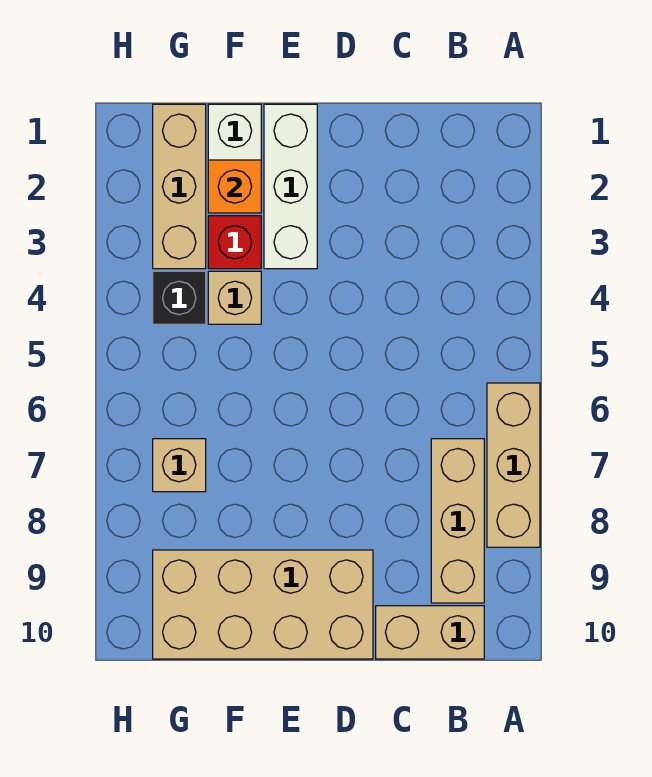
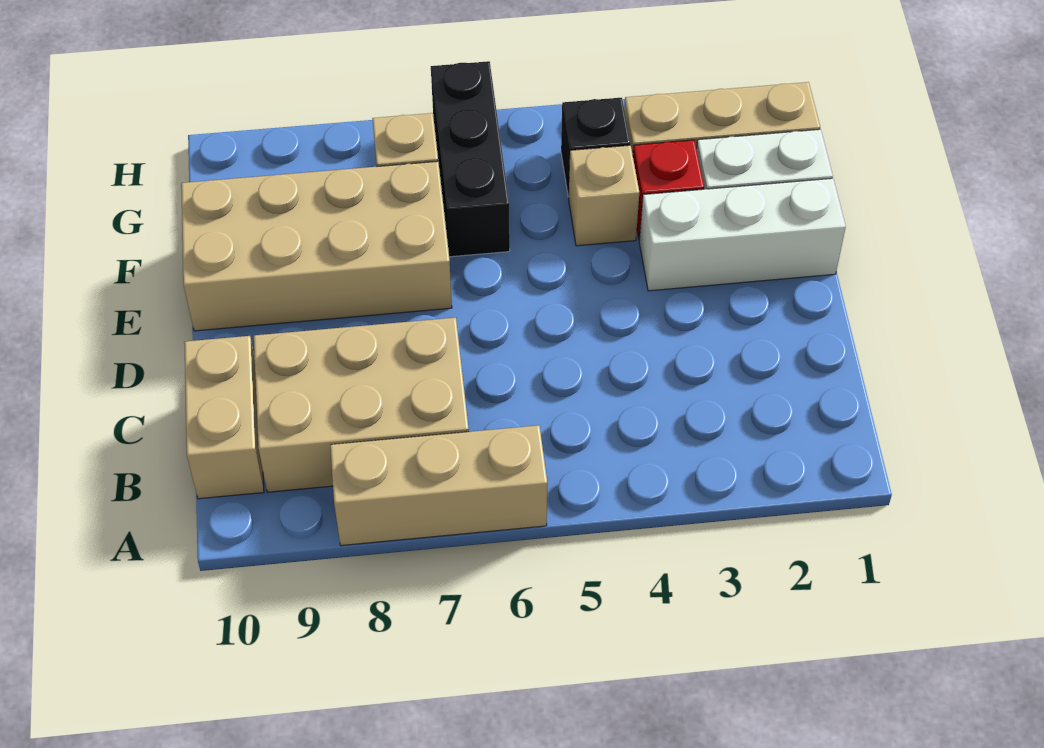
tan brick B7:B9 level 1 -> tan brick B7:C9 level 1
tan brick D9:G10 level 1 -> tan brick E7:F10 level 1
orange brick F2 level 2 -> none
none -> black brick F6:H6 level 1

